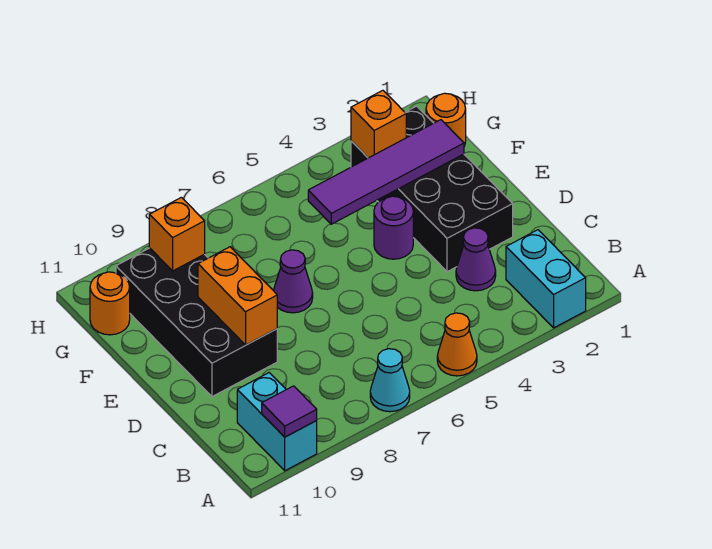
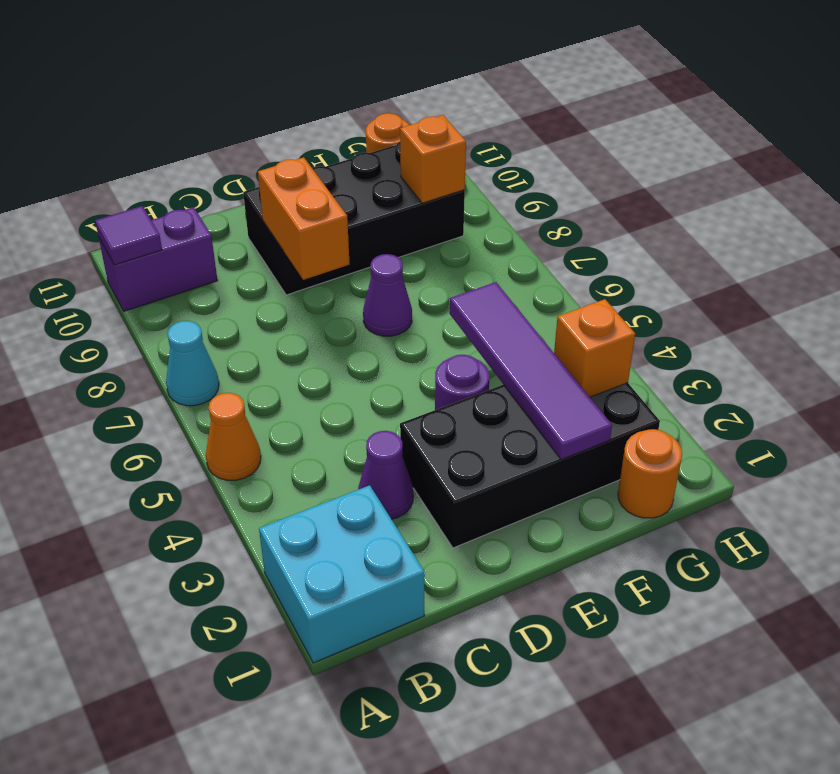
cyan brick A2:B2 level 1 -> cyan brick A1:B2 level 1
cyan brick A10:B10 level 1 -> purple brick A10:B10 level 1
orange brick D9:E9 level 2 -> orange brick D8:D9 level 2

